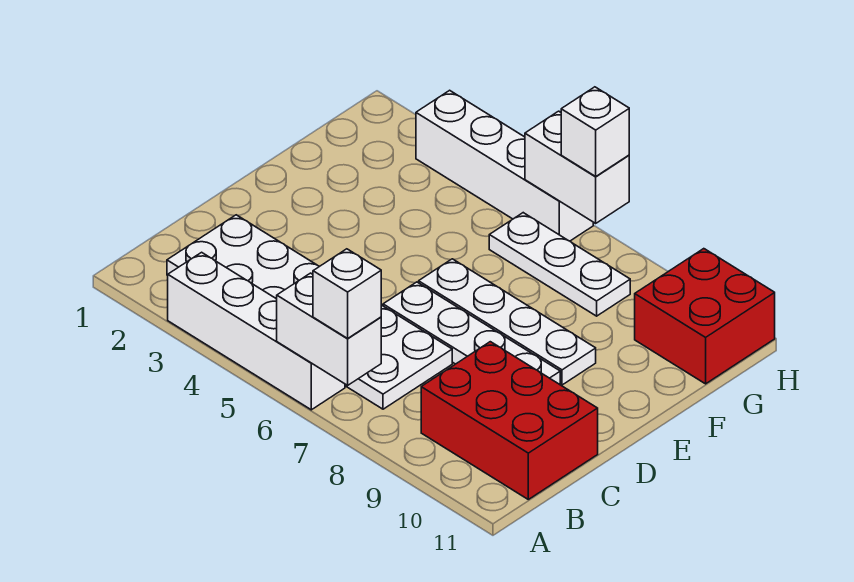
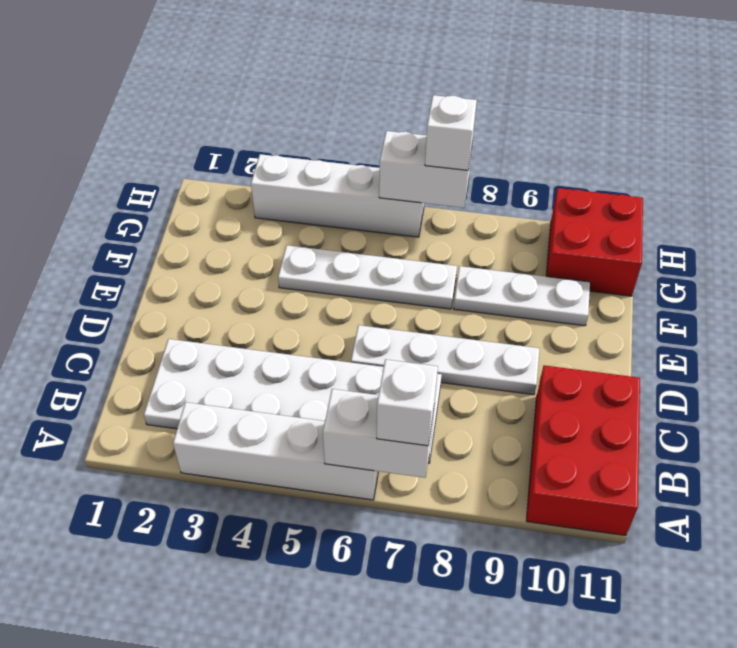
red brick B9:C11 level 1 -> red brick A10:C11 level 1
white plate E6:E9 level 1 -> white plate F4:F7 level 1
white plate G6:G8 level 1 -> white plate F8:F10 level 1

